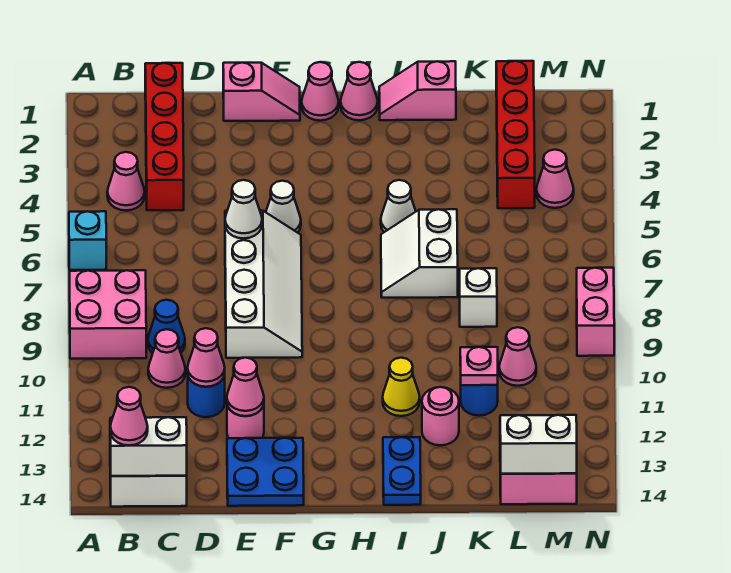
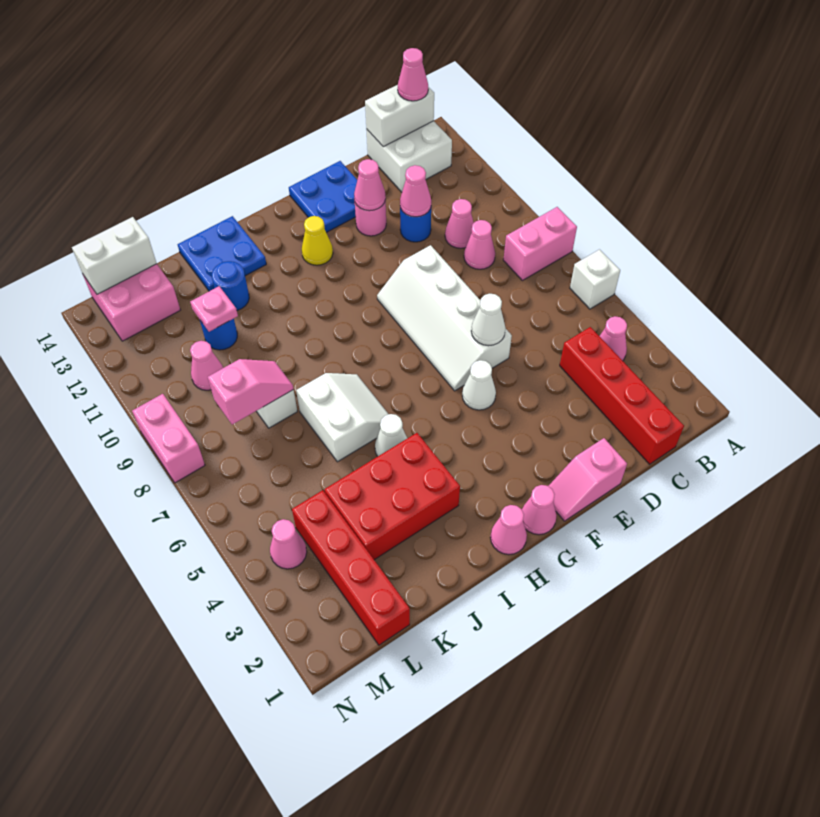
cyan brick A6 level 1 -> white brick A6 level 1
pink brick A8:B9 level 1 -> pink brick A8:B8 level 1
blue cone C9 level 1 -> pink cone C9 level 1
pink slope I1:J1 level 1 top J -> pink slope K8:L8 level 2 top L
none -> red brick I3:K4 level 1
yellow cone I11 level 1 -> yellow cone G12 level 1
blue plate I13:I14 level 1 -> blue plate I13:J14 level 1
pink round brick J12 level 1 -> blue round brick J12 level 1

